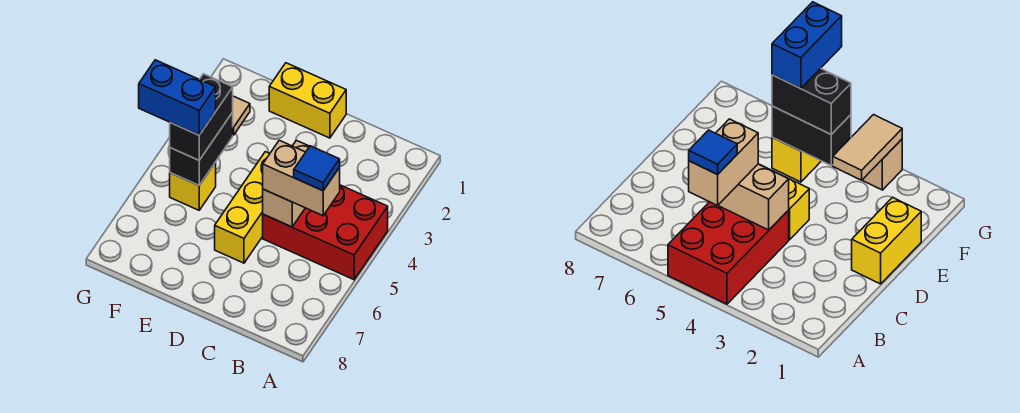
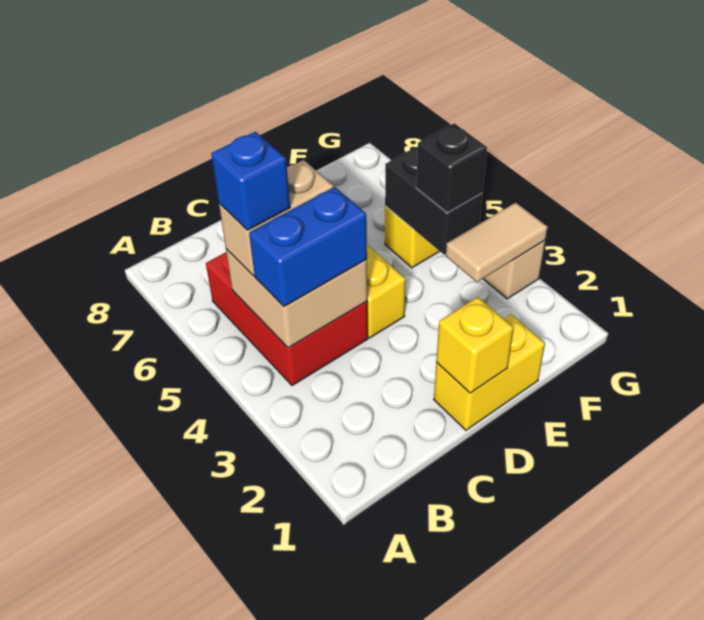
red brick A4:C5 level 1 -> red brick B4:C6 level 1
blue tile B5 level 4 -> blue brick B5 level 4
tan brick C4:C5 level 2 -> tan brick B4:C5 level 2
none -> yellow brick D1 level 2
black brick F4:F5 level 3 -> black brick F4 level 3
blue brick F5:G5 level 4 -> blue brick B4:C4 level 3

